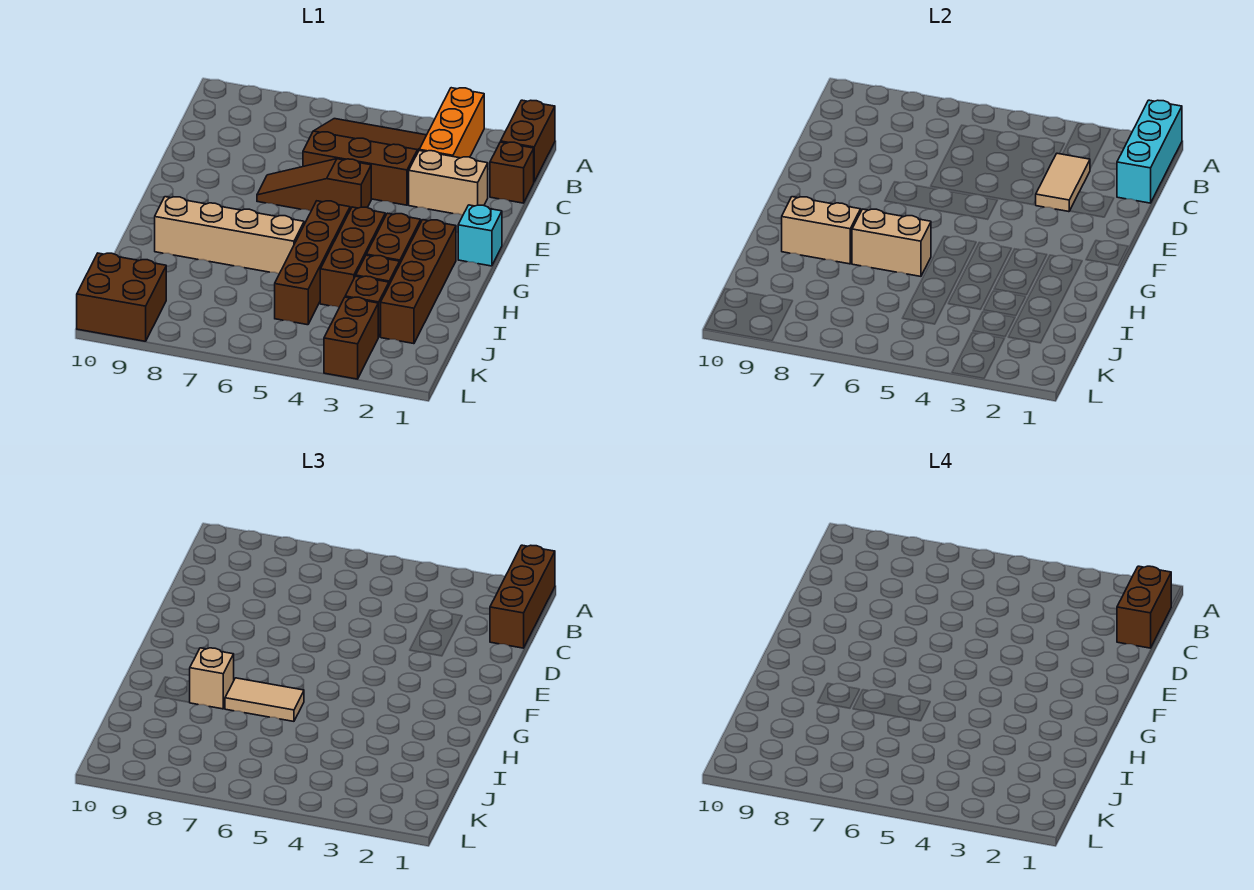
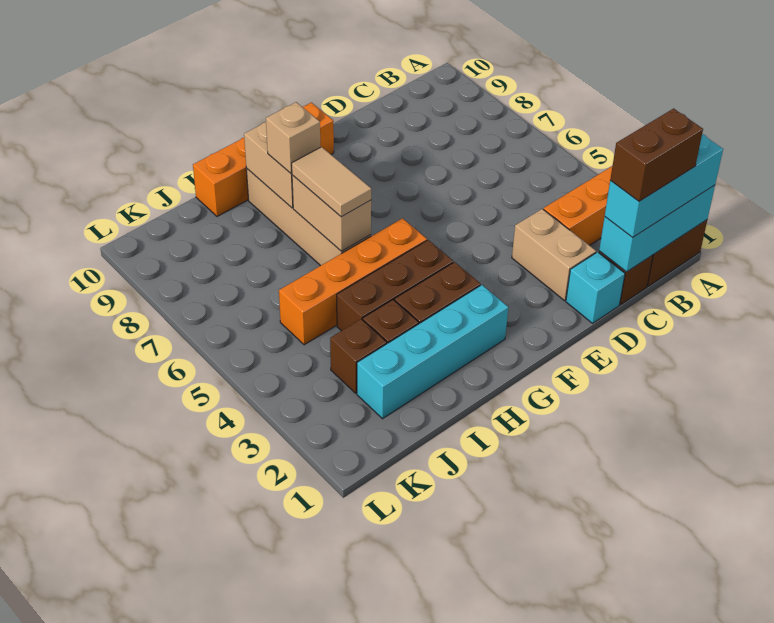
brown brick A1:C1 level 3 -> cyan brick A1:C1 level 3
brown slope B4:D6 level 1 top D -> none
tan tile C3:D3 level 2 -> none
brown slope E5:E7 level 1 top 5 -> none
cyan brick F1 level 1 -> cyan brick D1 level 1
none -> orange brick F10:I10 level 1
brown brick G2:J2 level 1 -> cyan brick G2:J2 level 1
brown brick G5:J5 level 1 -> orange brick G5:J5 level 1
brown brick K3:L3 level 1 -> none
brown brick K9:L10 level 1 -> none

